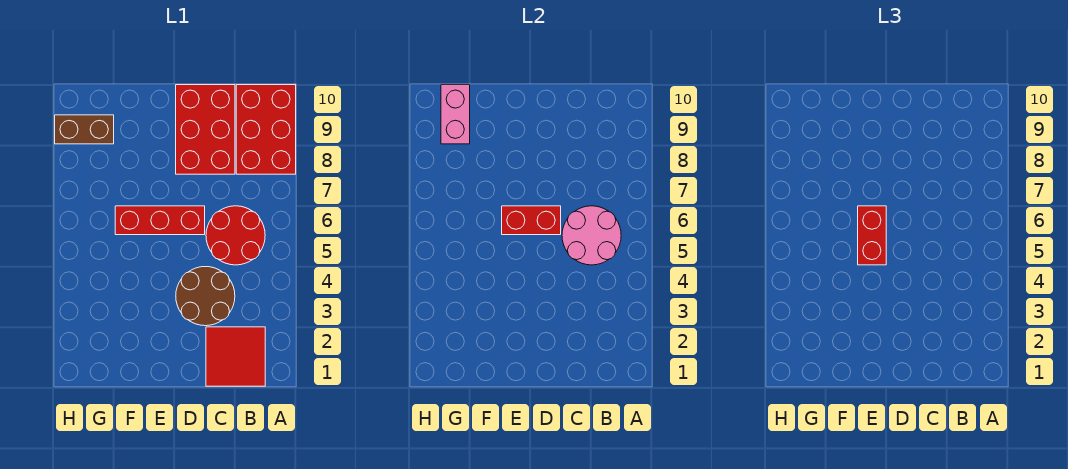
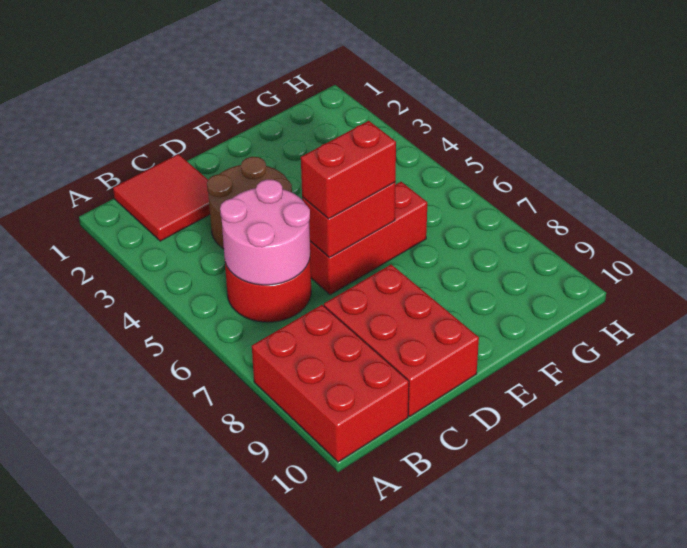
red brick E5:E6 level 3 -> red brick D6:E6 level 3
brown brick G9:H9 level 1 -> none
pink brick G9:G10 level 2 -> none

